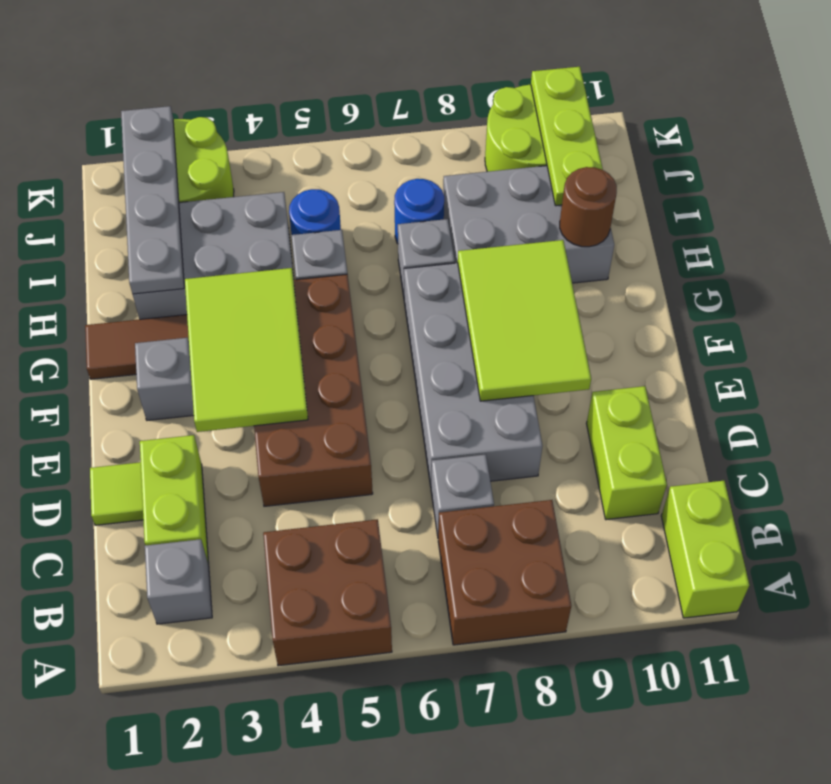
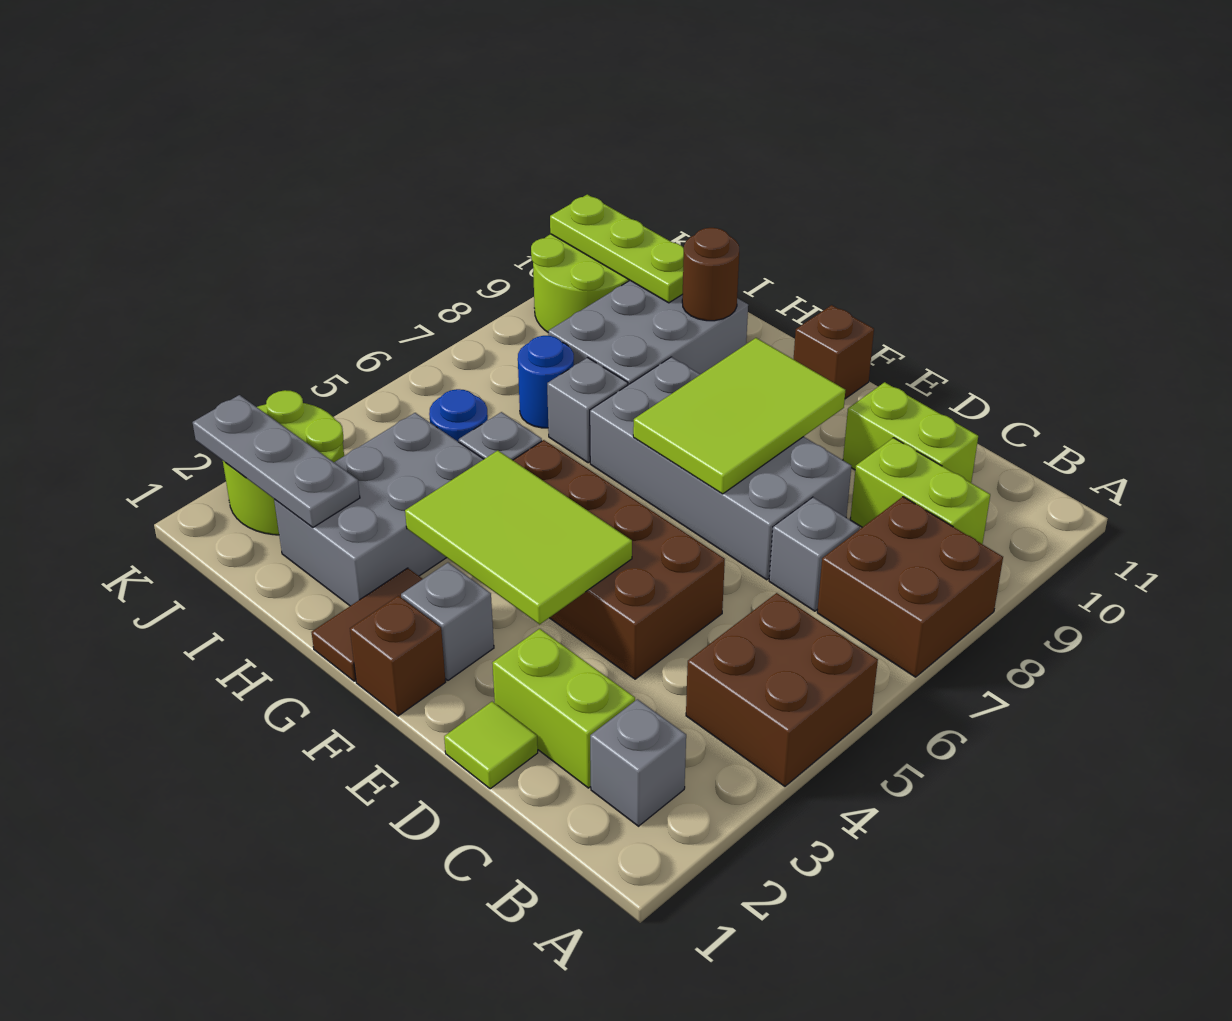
lime brick A11:B11 level 1 -> lime brick B9:C9 level 1
lime tile E8:G9 level 2 -> lime tile E7:F9 level 2
none -> brown brick F1 level 1
none -> brown brick F11 level 1
grey plate H2:K2 level 2 -> grey plate I2:K2 level 2

